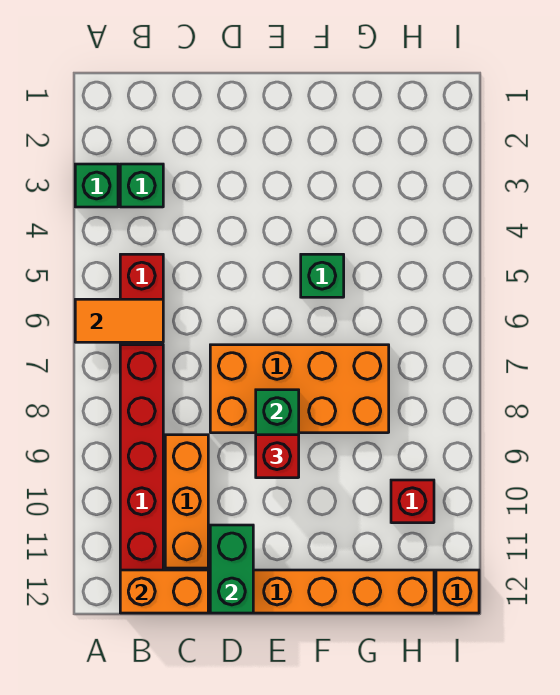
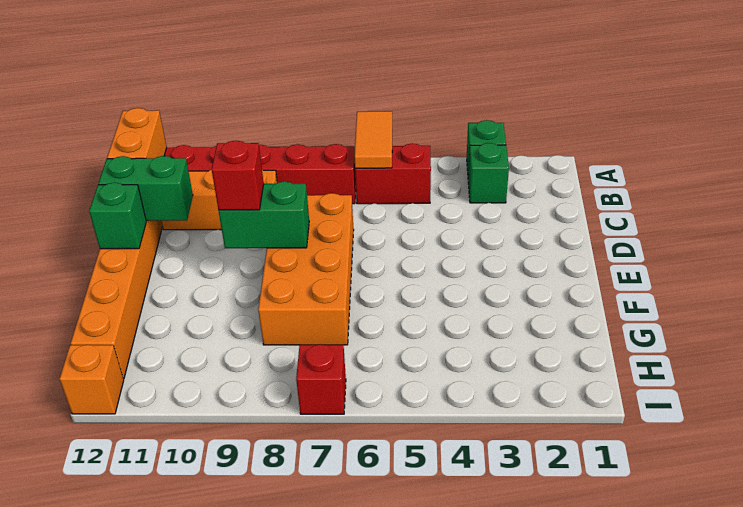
green brick F5 level 1 -> green brick E12 level 2
red brick H10 level 1 -> red brick I7 level 1

